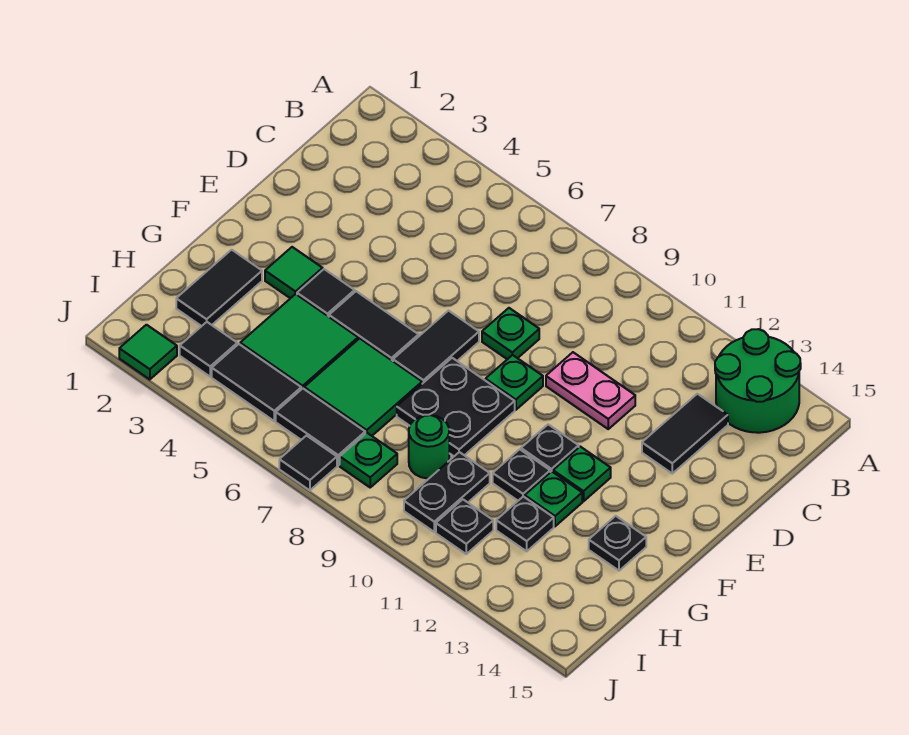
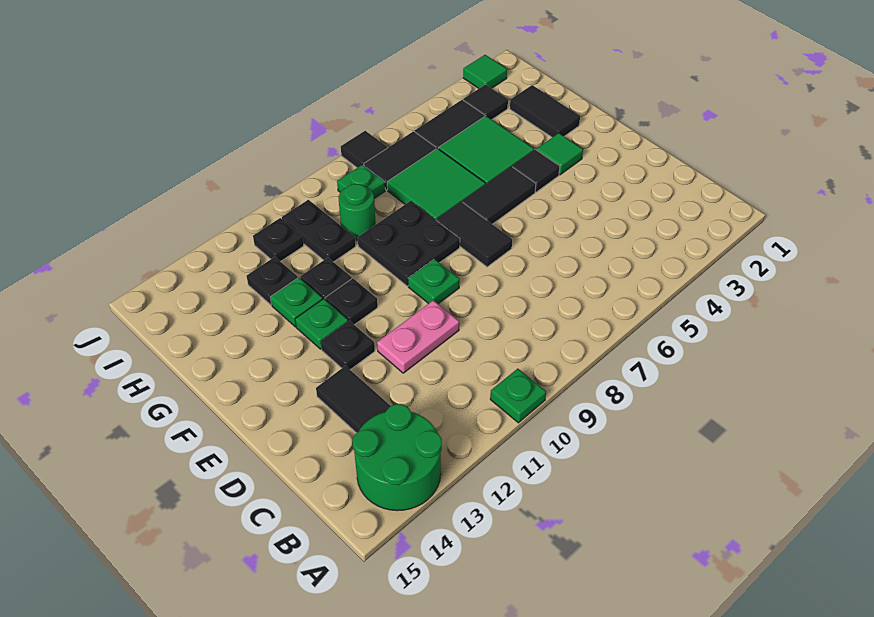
green plate D8 level 1 -> green plate A10 level 1
black plate G14 level 1 -> black plate E12 level 1

